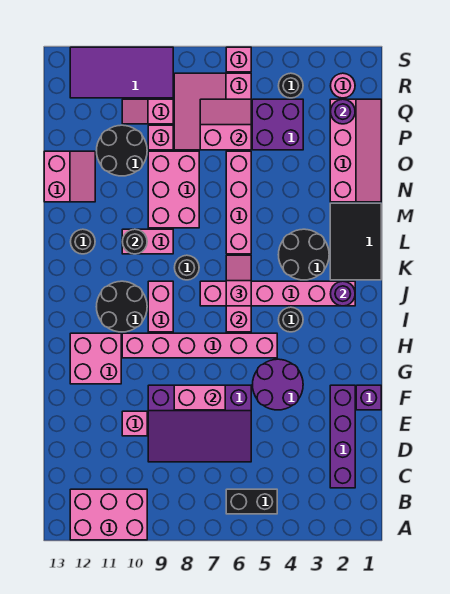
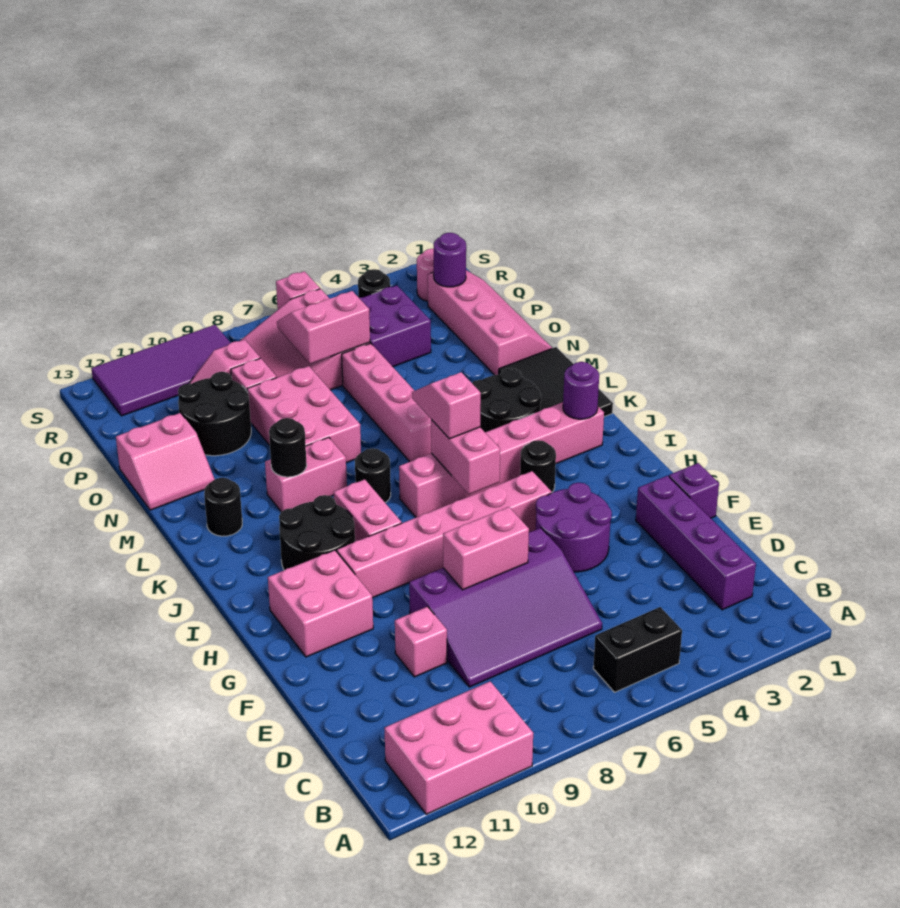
pink slope N12:O13 level 1 top 13 -> pink slope N12:O13 level 1 top O

